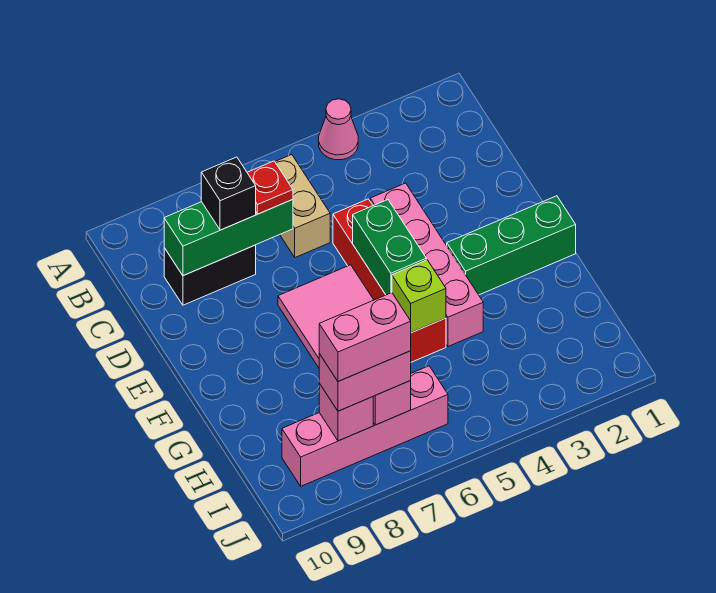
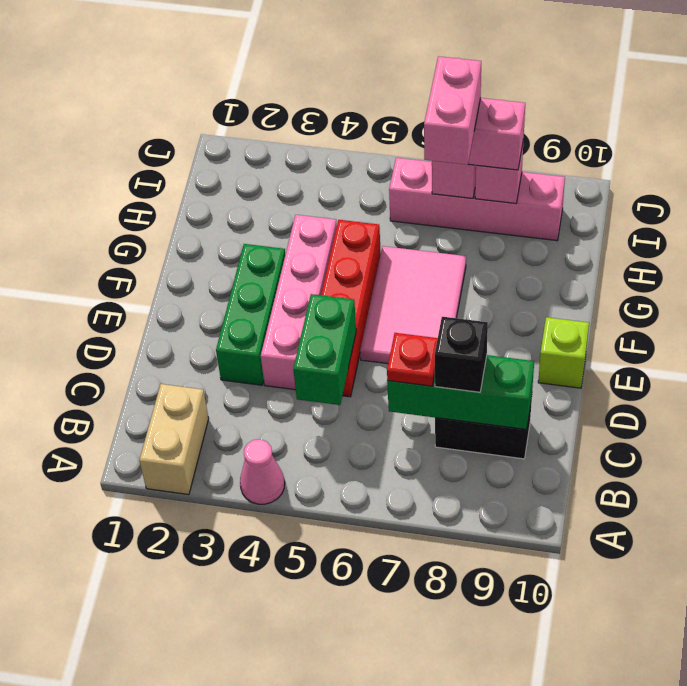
tan brick B6:C6 level 1 -> tan brick A2:B2 level 1
green brick E5:F5 level 2 -> green brick C5:D5 level 2
green brick F1:F3 level 1 -> green brick D3:F3 level 1
lime brick G5 level 2 -> lime brick E10 level 1
pink brick I7:I8 level 4 -> pink brick H7:I7 level 4

